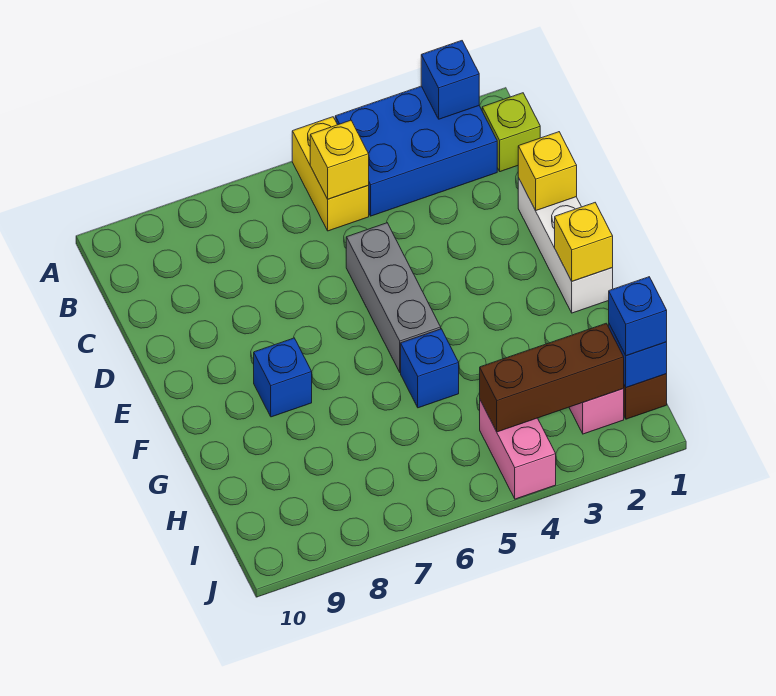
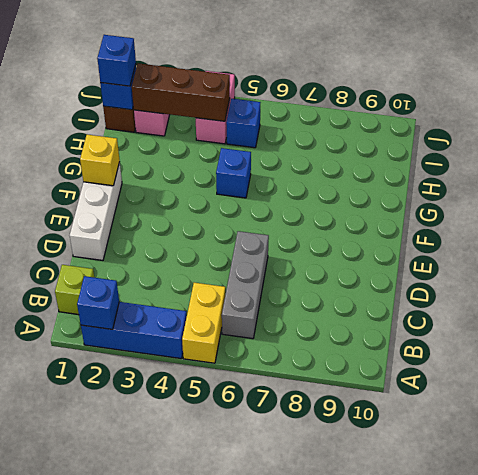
blue brick A2:B4 level 1 -> blue brick A2:A4 level 1
yellow brick B5 level 2 -> none
yellow brick D1 level 2 -> none
grey brick D5:F5 level 1 -> grey brick B6:D6 level 1
blue brick F8 level 1 -> blue brick I5 level 1

